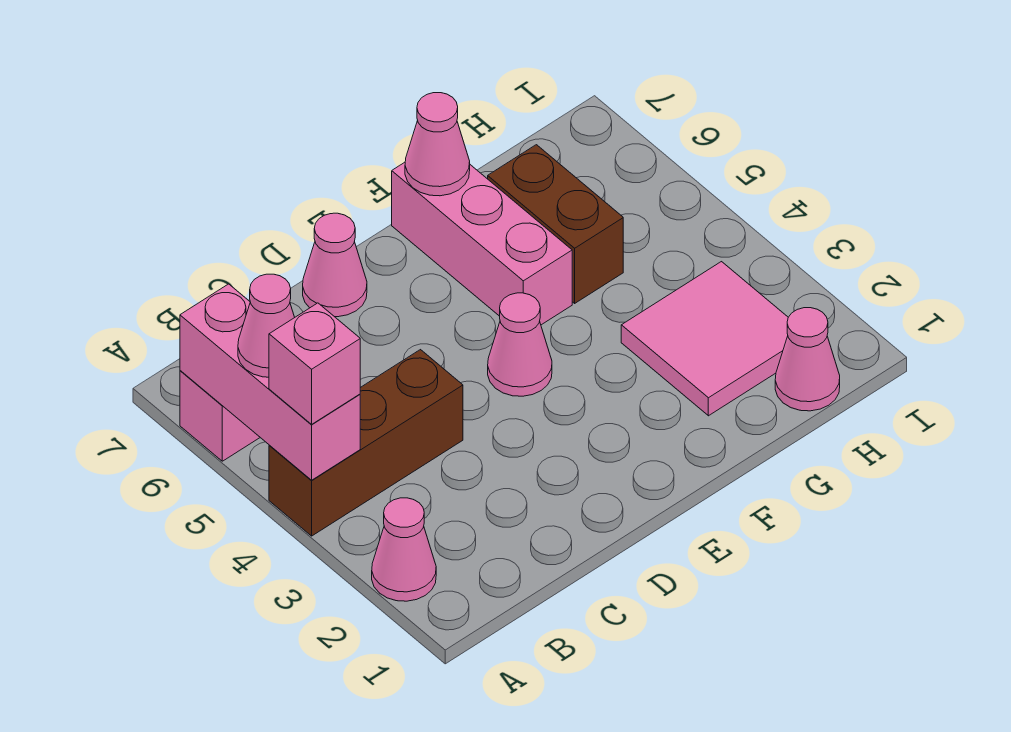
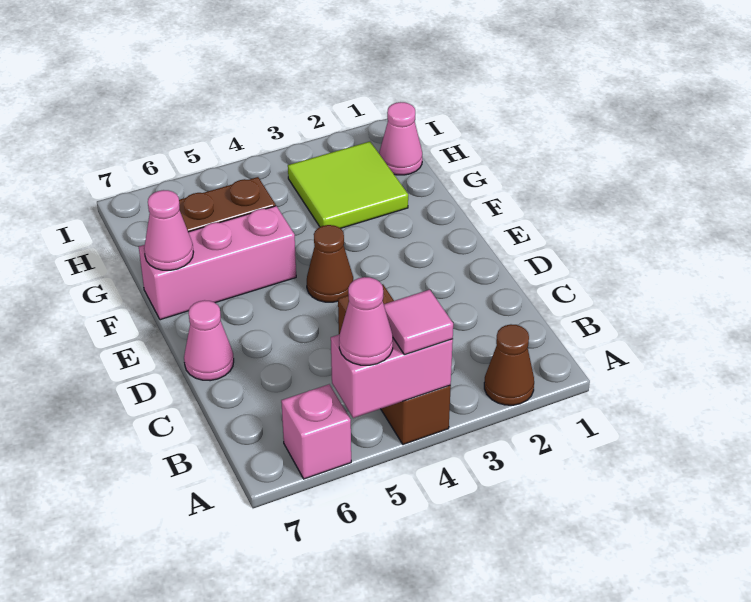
pink cone A2 level 1 -> brown cone A2 level 1
pink brick A4:A6 level 2 -> pink brick A4:A5 level 2
pink brick A4 level 3 -> pink tile A4 level 3
pink cone E4 level 1 -> brown cone E4 level 1
pink tile G2:H3 level 1 -> lime tile G2:H3 level 1

